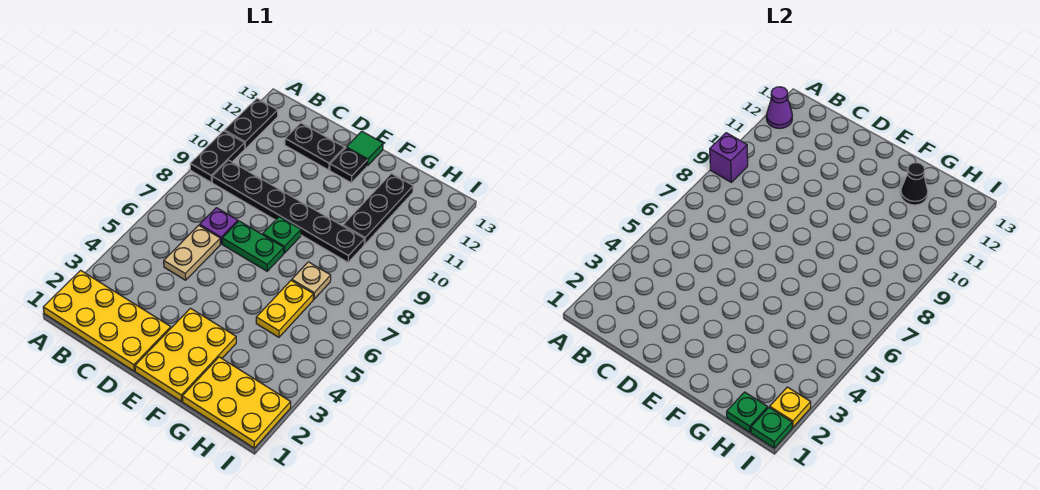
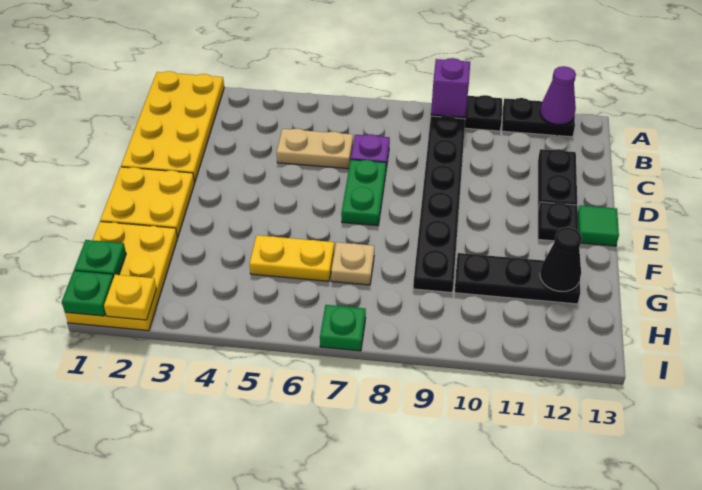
yellow plate E1:F3 level 1 -> yellow plate E1:F2 level 1
green plate E8 level 1 -> green plate I7 level 1

